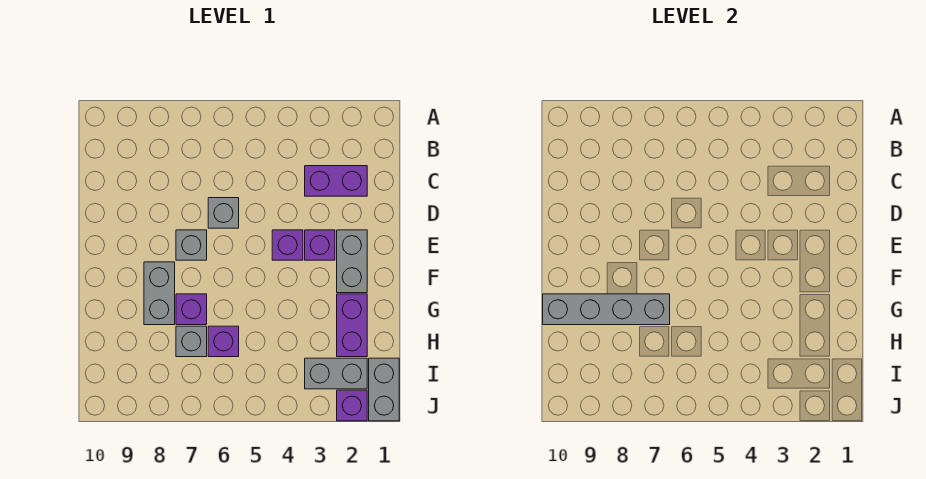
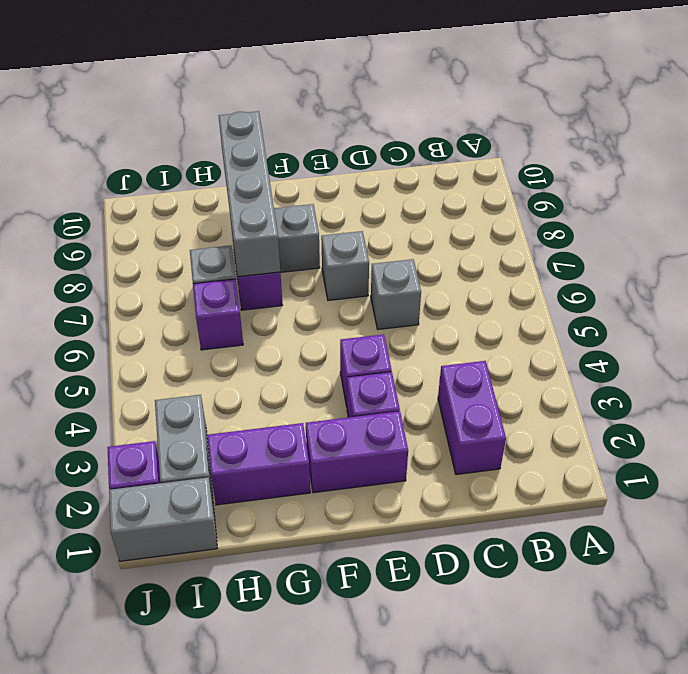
grey brick E2:F2 level 1 -> purple brick E2:F2 level 1

